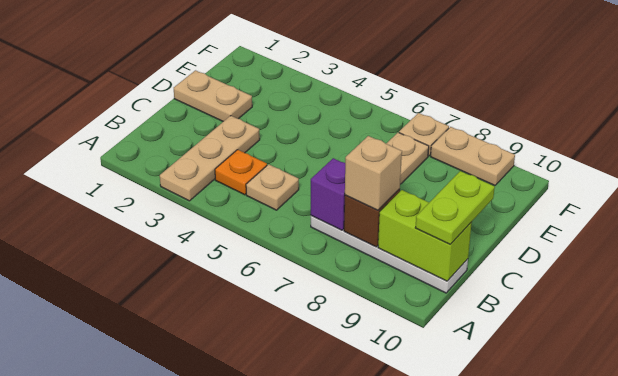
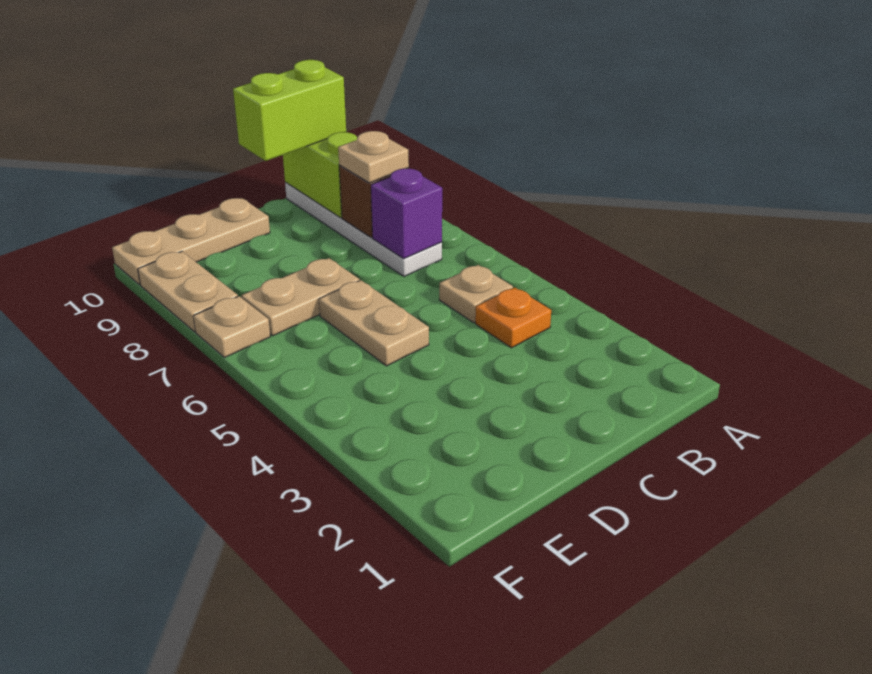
tan plate A3:C3 level 1 -> tan plate D10:F10 level 1
tan brick B8 level 3 -> tan plate B8 level 3
lime plate B10:C10 level 3 -> lime brick B10:C10 level 3
tan plate D1:D2 level 1 -> tan plate D5:D6 level 1

